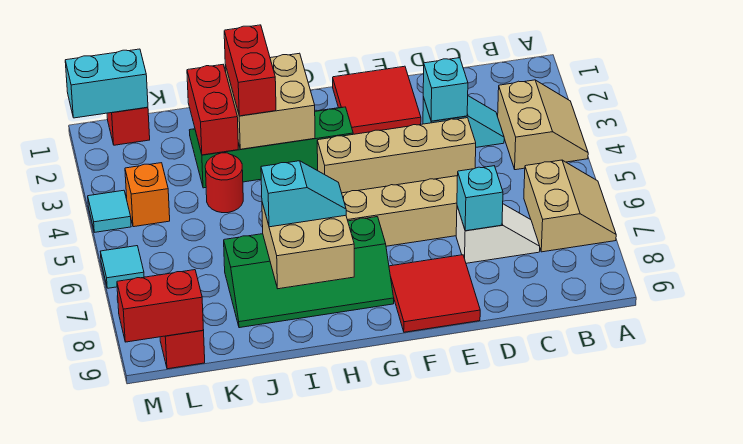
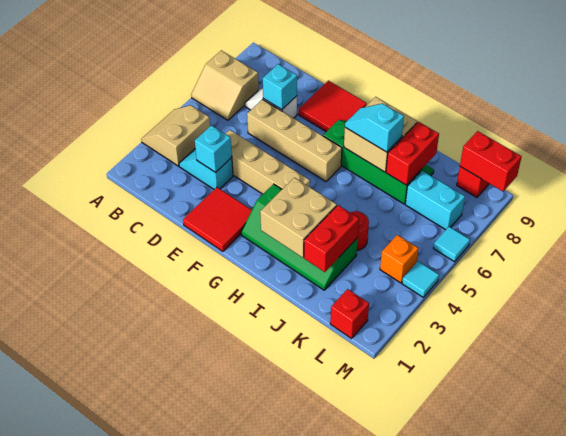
tan slope A6:B7 level 1 top B -> tan slope A6:B7 level 1 top 7
red brick I2:I3 level 3 -> red brick J7:J8 level 2
cyan brick L1:M1 level 2 -> cyan brick K7:L7 level 1

